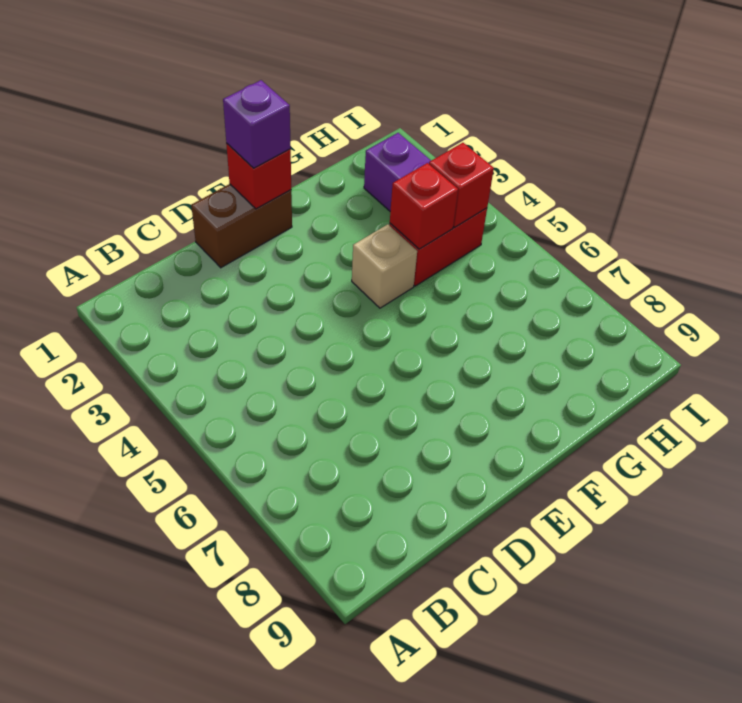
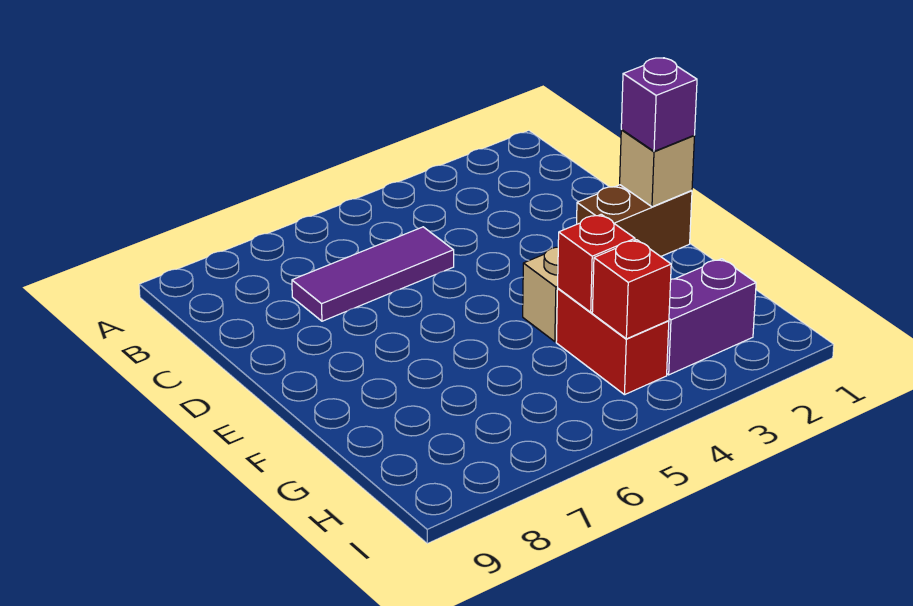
none -> purple tile C5:C7 level 1
brown brick D1:E1 level 1 -> brown brick E1:E2 level 1
red brick E1 level 2 -> tan brick E1 level 2

